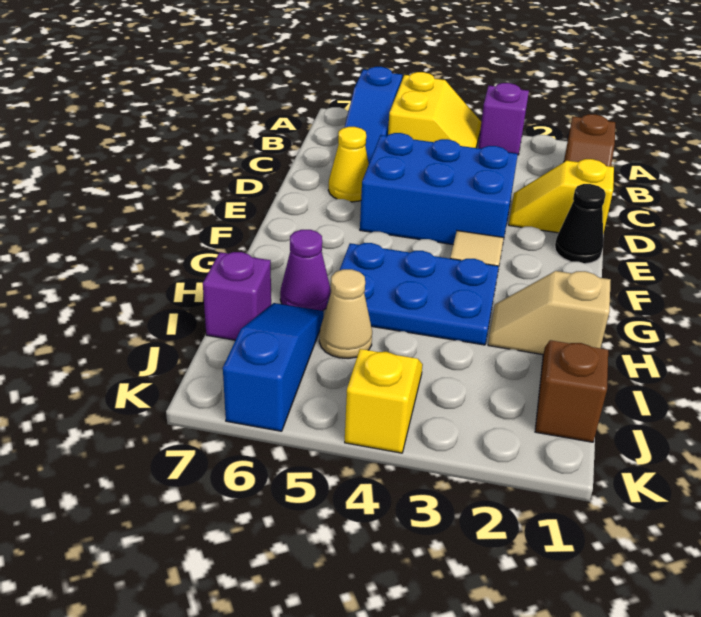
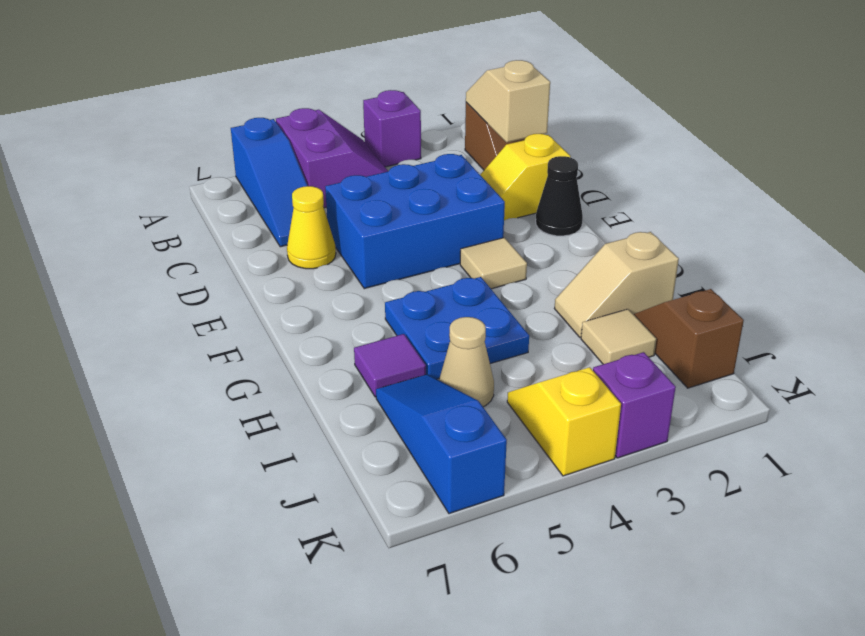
yellow slope A4:B5 level 1 top 5 -> purple slope A4:B5 level 1 top 5
none -> tan slope B1:C1 level 2 top C
blue plate G3:H5 level 1 -> blue plate G4:H5 level 1
purple cone H6 level 1 -> purple tile H6 level 1
none -> tan tile I2 level 1
purple brick I7 level 1 -> purple brick K3 level 1

